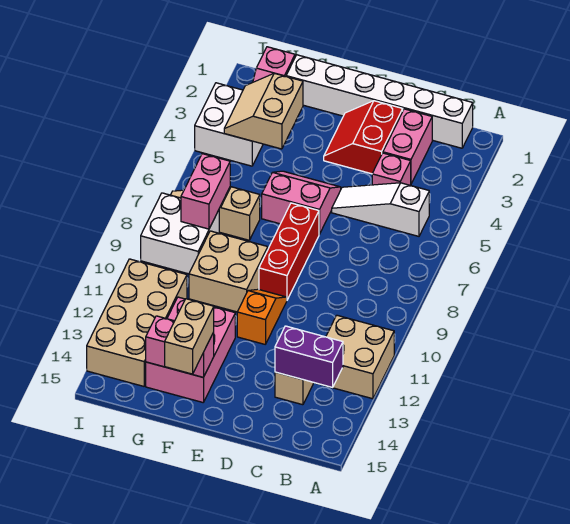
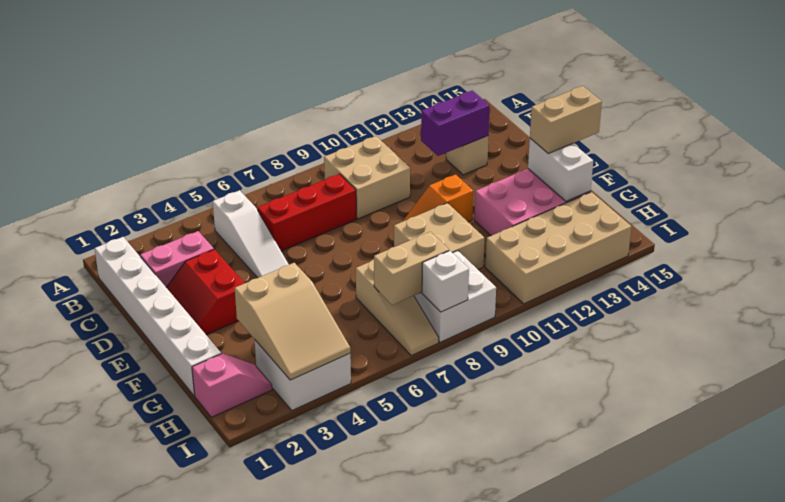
tan brick A11:B12 level 1 -> tan brick B9:C10 level 1
purple brick B13:C13 level 2 -> purple brick C12:C13 level 2
pink brick C4 level 1 -> none
red slope D2:E3 level 1 top D -> red slope D2:E3 level 1 top 3
pink slope E5:F6 level 1 top 6 -> none
red brick E7:E9 level 1 -> red brick C6:C8 level 1
pink brick F14:G14 level 2 -> white brick F14:G14 level 2
tan slope G3:H4 level 2 top G -> tan slope G3:I4 level 2 top G
pink brick H7:H8 level 2 -> tan brick H7:H8 level 2
none -> white brick I8 level 2

